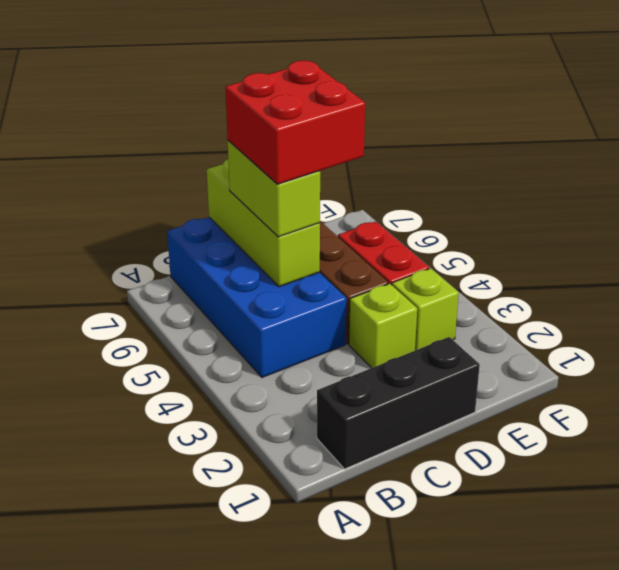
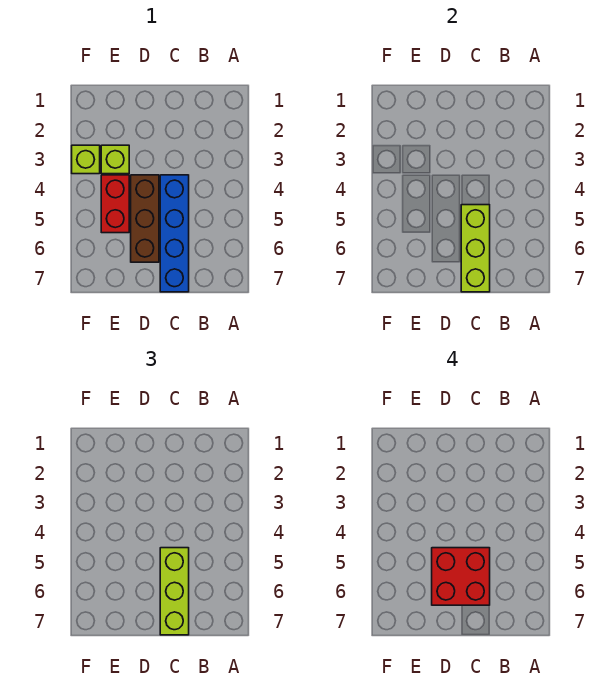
black brick B1:D1 level 1 -> none
blue brick B4:C7 level 1 -> blue brick C4:C7 level 1
lime brick C5:C6 level 3 -> lime brick C5:C7 level 3
lime brick D3 level 1 -> lime brick F3 level 1

